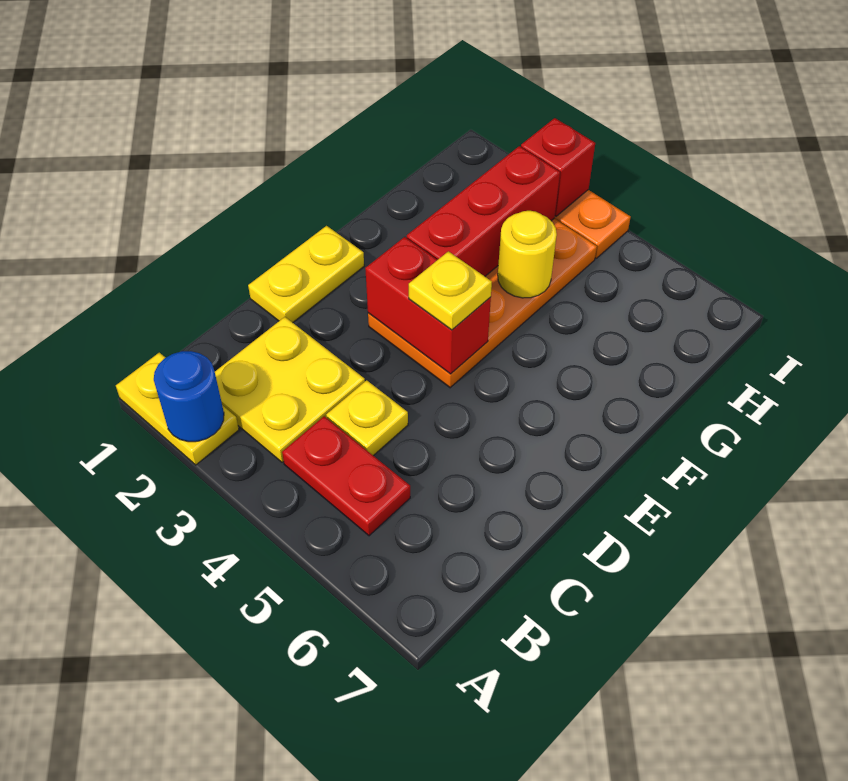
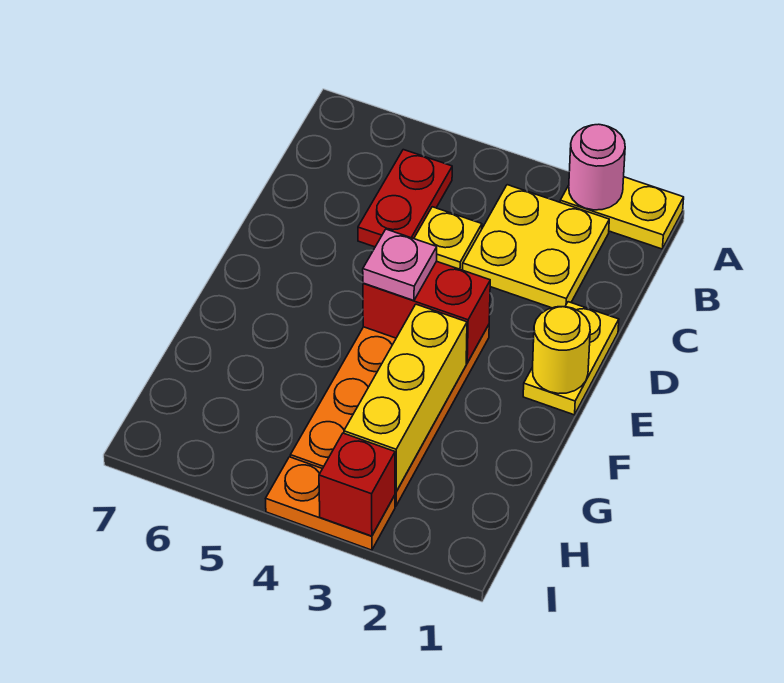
blue round brick A2 level 2 -> pink round brick A2 level 2
red plate B4:B5 level 1 -> red plate B5:C5 level 1
yellow plate E4 level 3 -> pink plate E4 level 3
red brick F3:H3 level 2 -> yellow brick F3:H3 level 2
yellow round brick G4 level 2 -> yellow round brick E1 level 2

